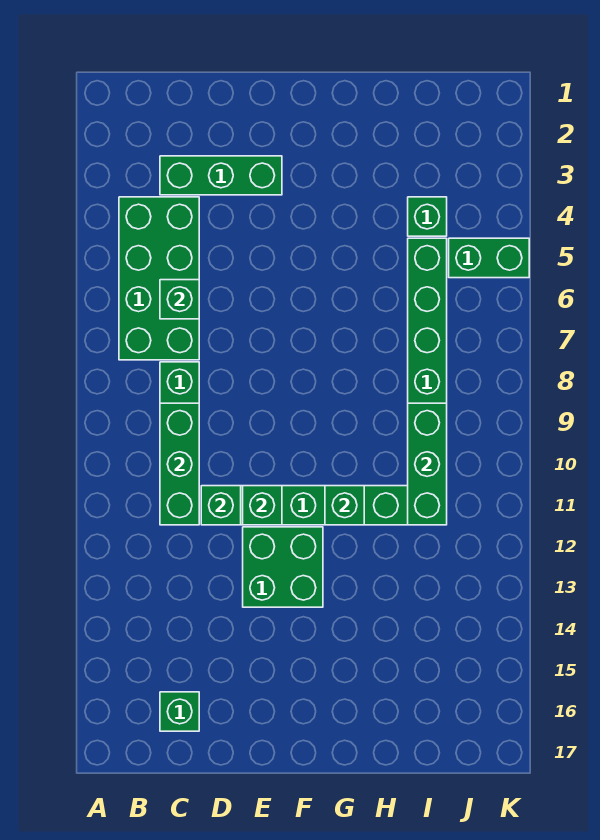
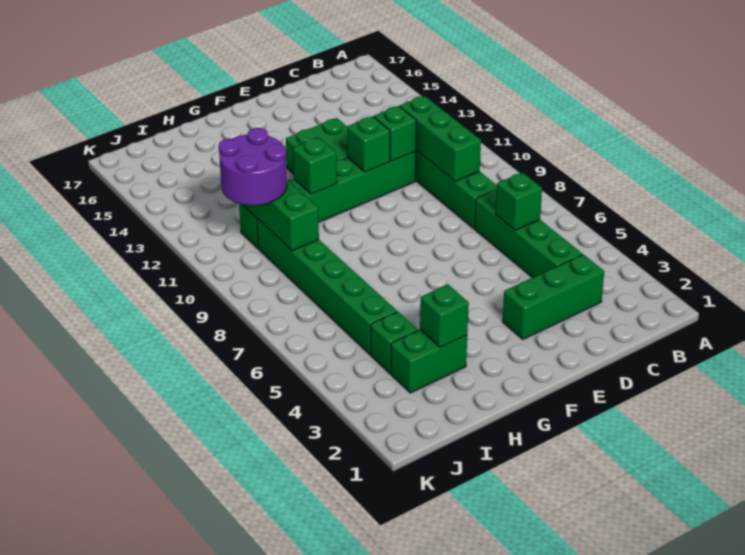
green brick B4:C7 level 1 -> green brick C4:C7 level 1
green brick C16 level 1 -> green brick H3 level 2
none -> purple round brick I10:J11 level 3
green brick J5:K5 level 1 -> green brick H3:I3 level 1

